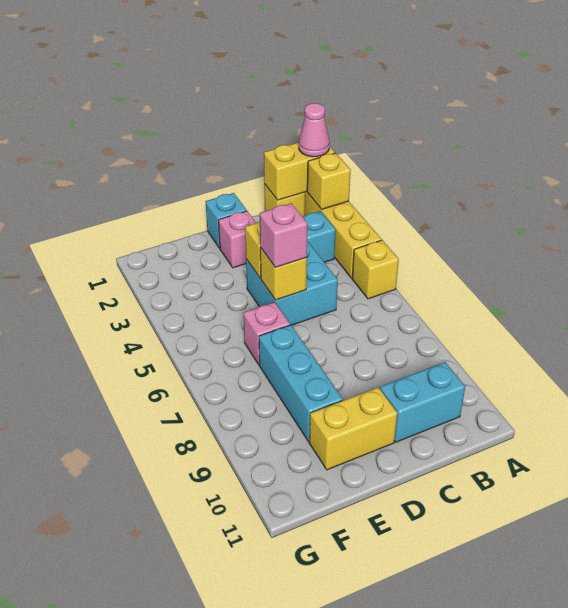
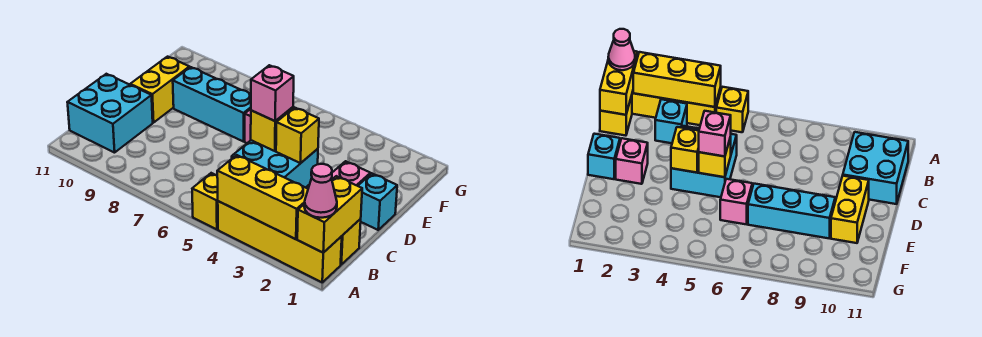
yellow brick A2 level 2 -> yellow brick A2:A4 level 2
cyan brick B10:C10 level 1 -> cyan brick B10:C11 level 1

